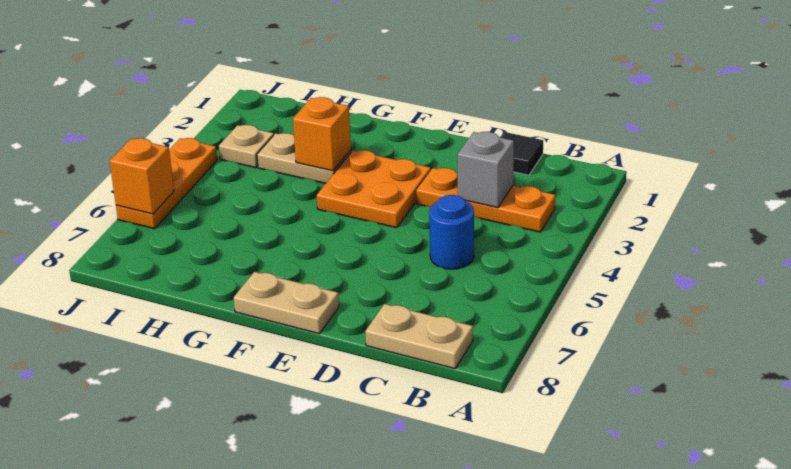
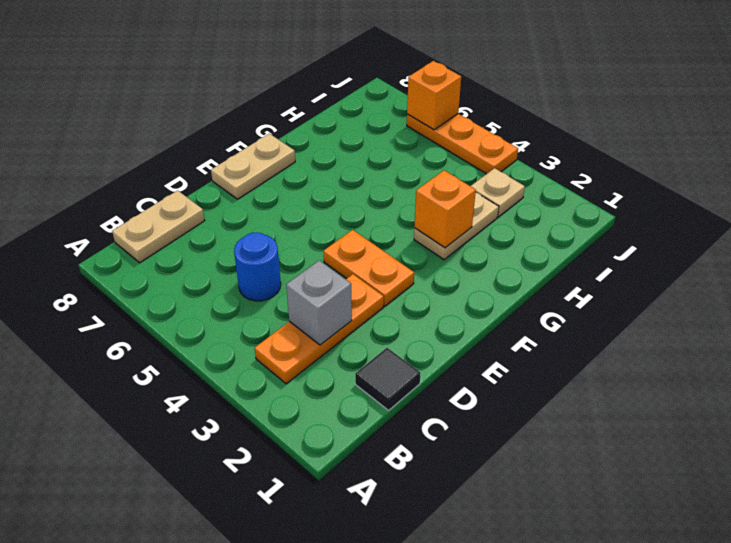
orange plate E3:F4 level 1 -> orange plate E3:E4 level 1

